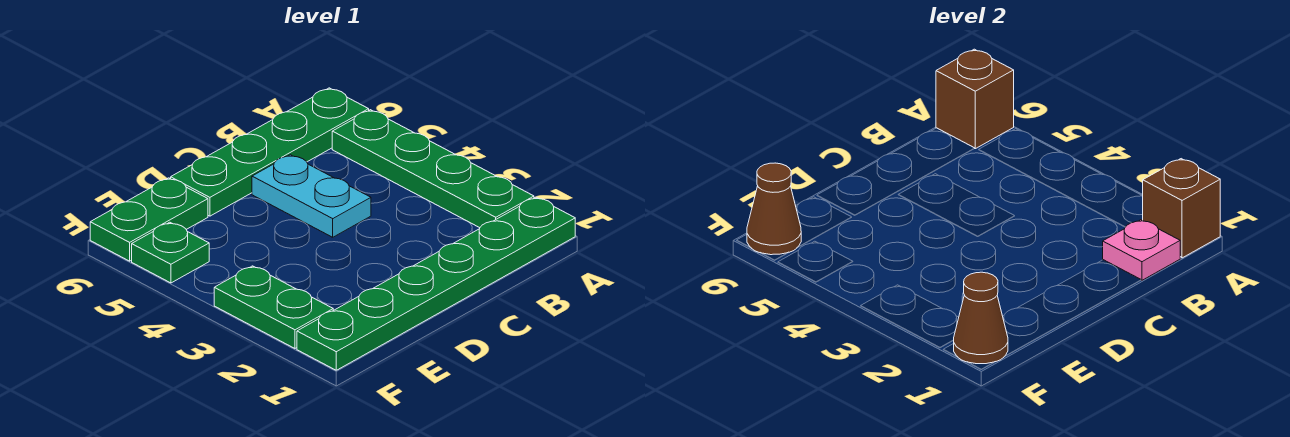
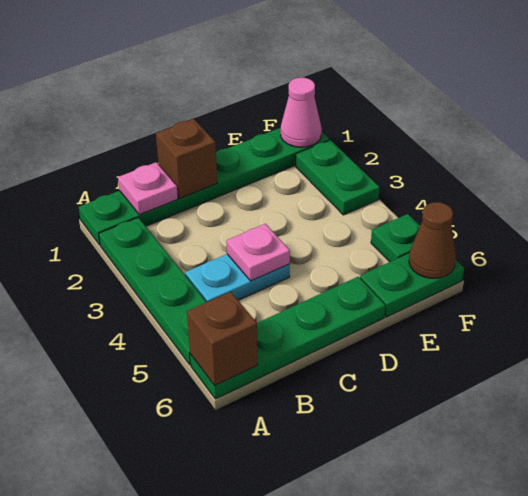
brown brick A1 level 2 -> brown brick C1 level 2
cyan plate C4:C5 level 1 -> cyan plate B4:C4 level 1
none -> pink plate C4 level 2
brown cone F1 level 2 -> pink cone F1 level 2

